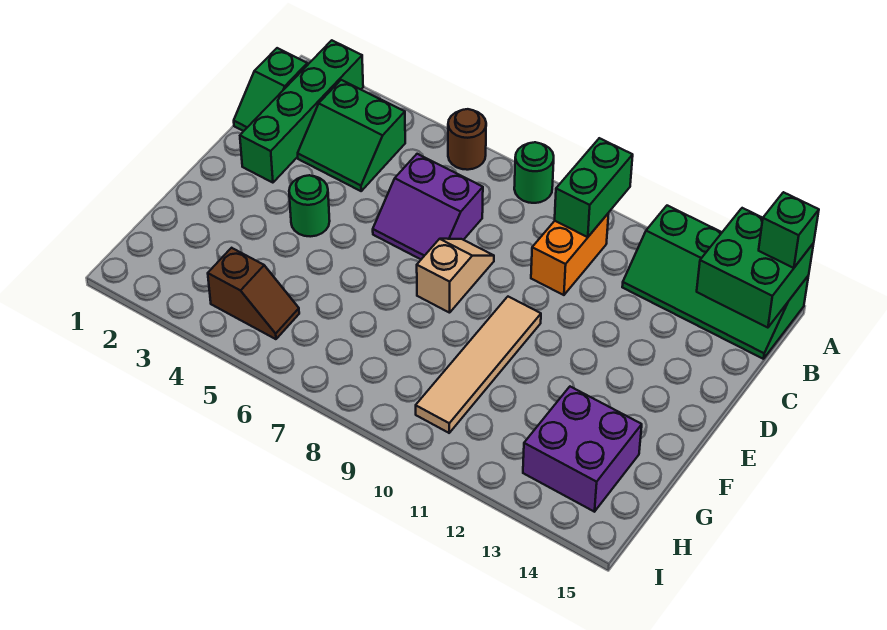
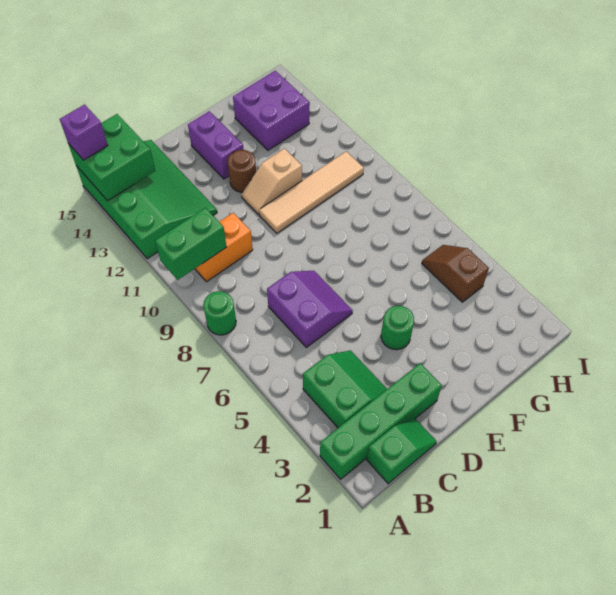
brown round brick A6 level 1 -> brown round brick E12 level 1
green slope A12:B15 level 1 top A -> green slope A12:C15 level 1 top A
green brick A15 level 3 -> purple brick A15 level 3
tan slope D8:E8 level 1 top E -> tan slope E11:F11 level 1 top F
none -> purple brick E13:E14 level 1

